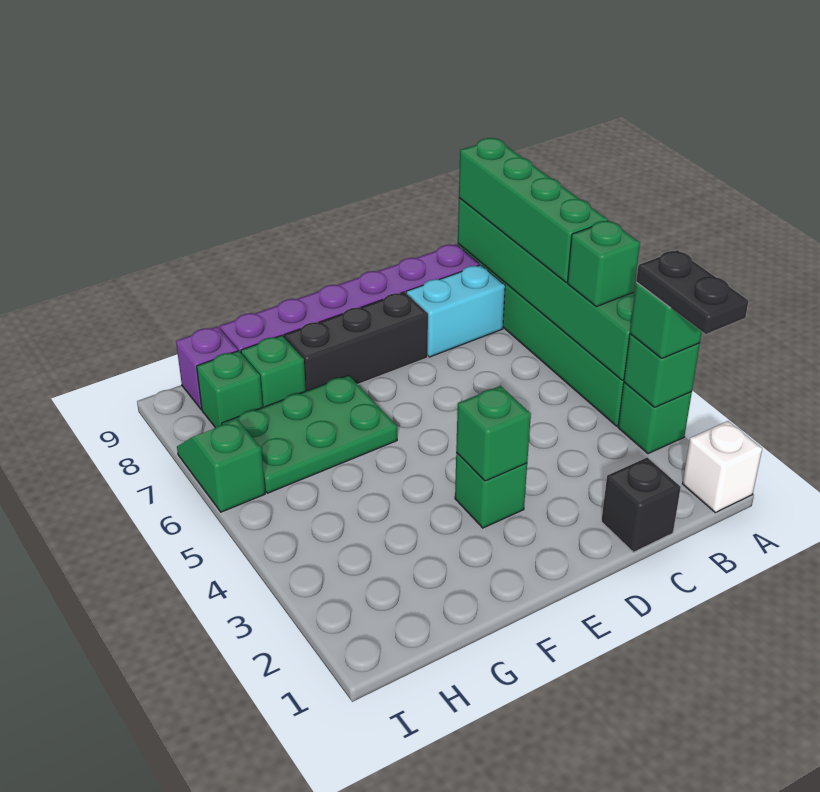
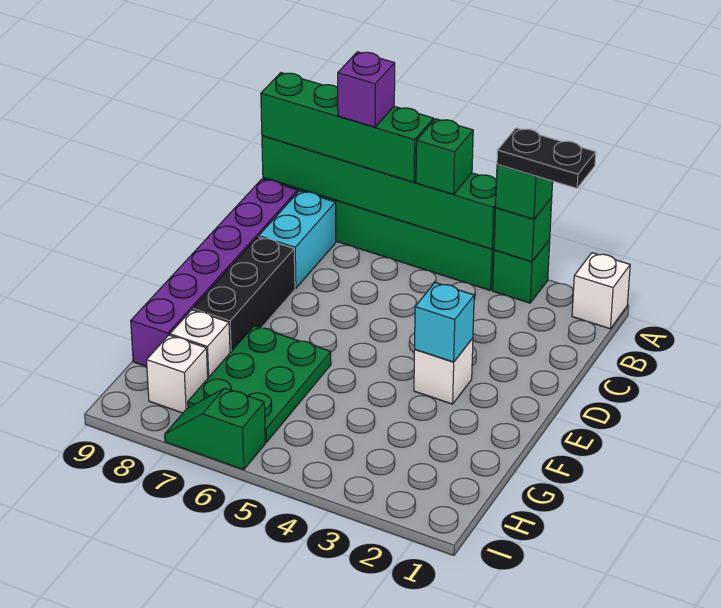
black brick C1 level 1 -> none
green brick E3 level 1 -> white brick E3 level 1
green brick E3 level 2 -> cyan brick E3 level 2
green brick G8 level 1 -> white brick G8 level 1
green brick H8 level 1 -> white brick H8 level 1
purple brick H9 level 1 -> purple brick A7 level 4

